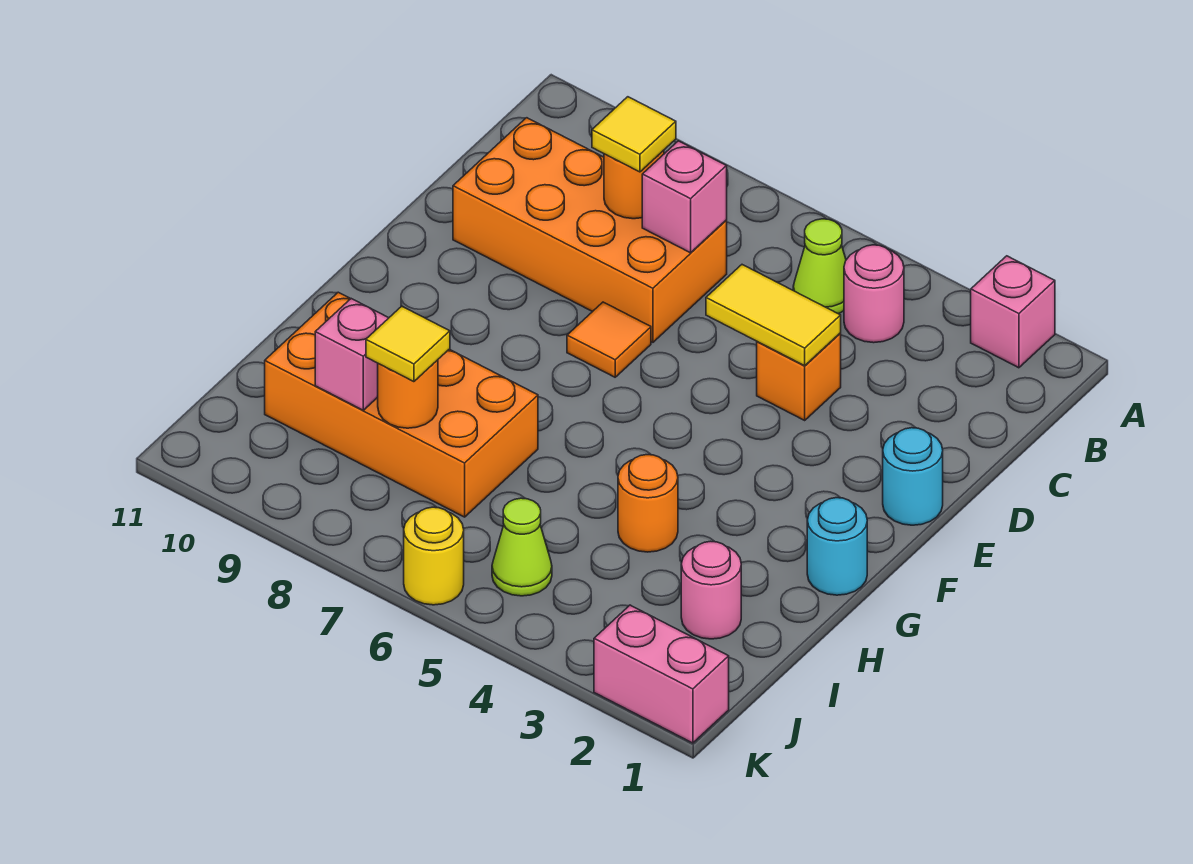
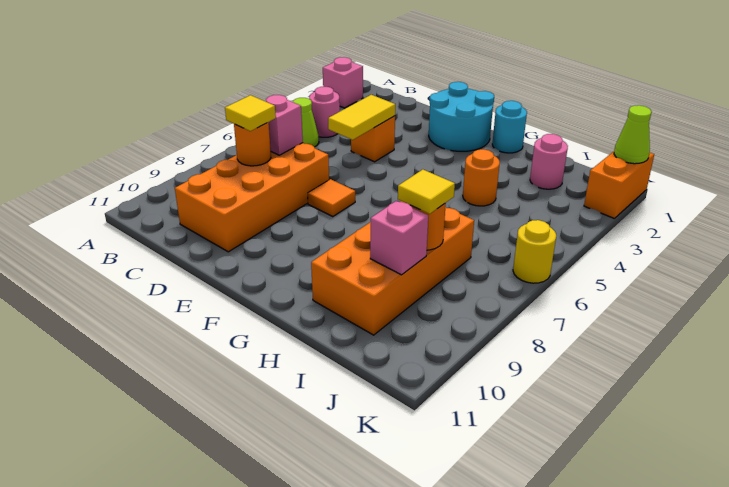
cyan round brick E1 level 1 -> cyan round brick E1:F2 level 1
lime cone J5 level 1 -> lime cone K1 level 2
pink brick K1:K2 level 1 -> orange brick K1:K2 level 1

